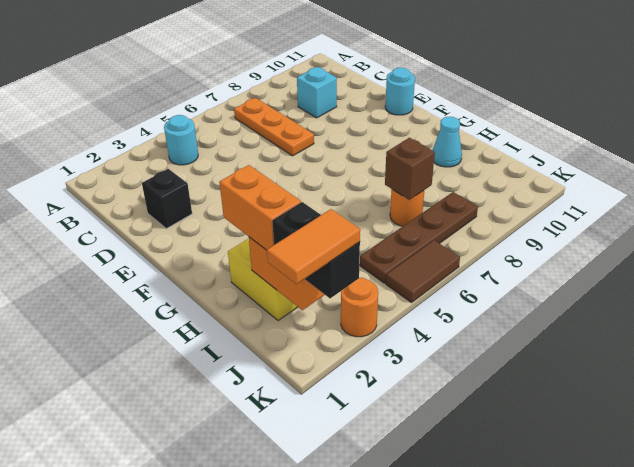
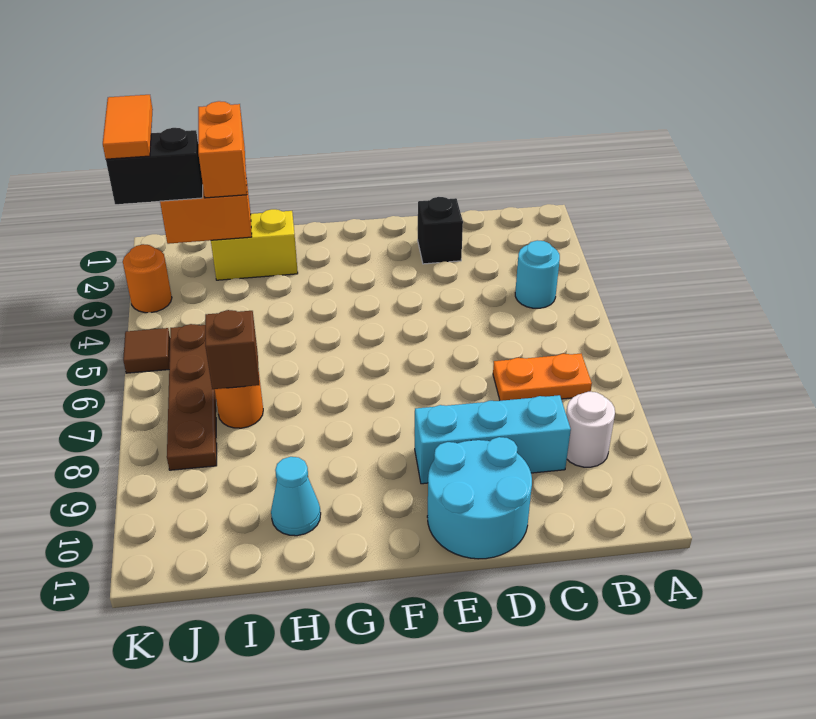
orange plate B7:D7 level 1 -> orange plate B7:C7 level 1
none -> white round brick B9 level 1
cyan brick C9 level 1 -> cyan brick C9:E9 level 1
cyan round brick E11 level 1 -> cyan round brick D10:E11 level 1
orange brick H2:I2 level 3 -> orange brick I1:I2 level 3
brown tile K5:K6 level 1 -> brown tile K5 level 1

